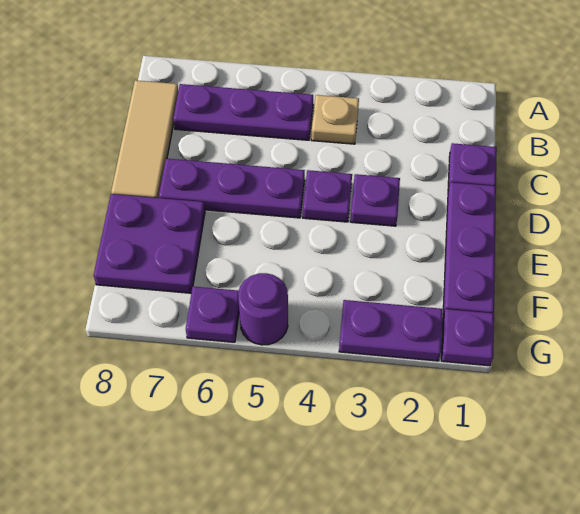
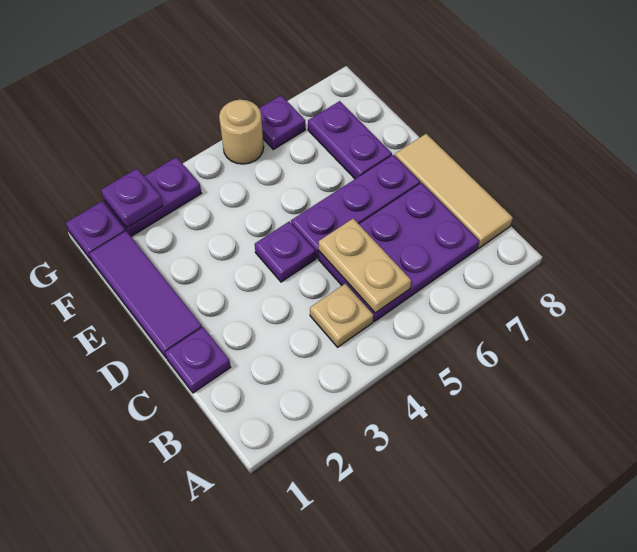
purple plate B5:B7 level 1 -> purple plate B5:C7 level 1
none -> tan plate B5:C5 level 2
purple plate D1:F1 level 1 -> purple tile D1:F1 level 1
purple plate D3 level 1 -> purple plate G2 level 2
purple plate E7:F8 level 1 -> purple plate E7:F7 level 1
purple round brick G5 level 1 -> tan round brick G5 level 1

